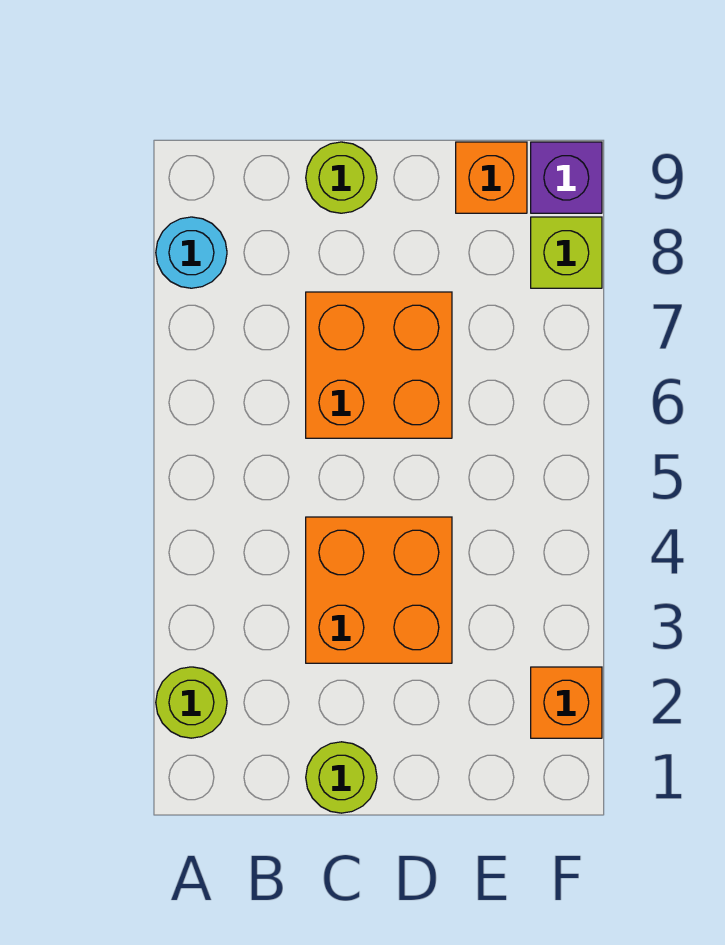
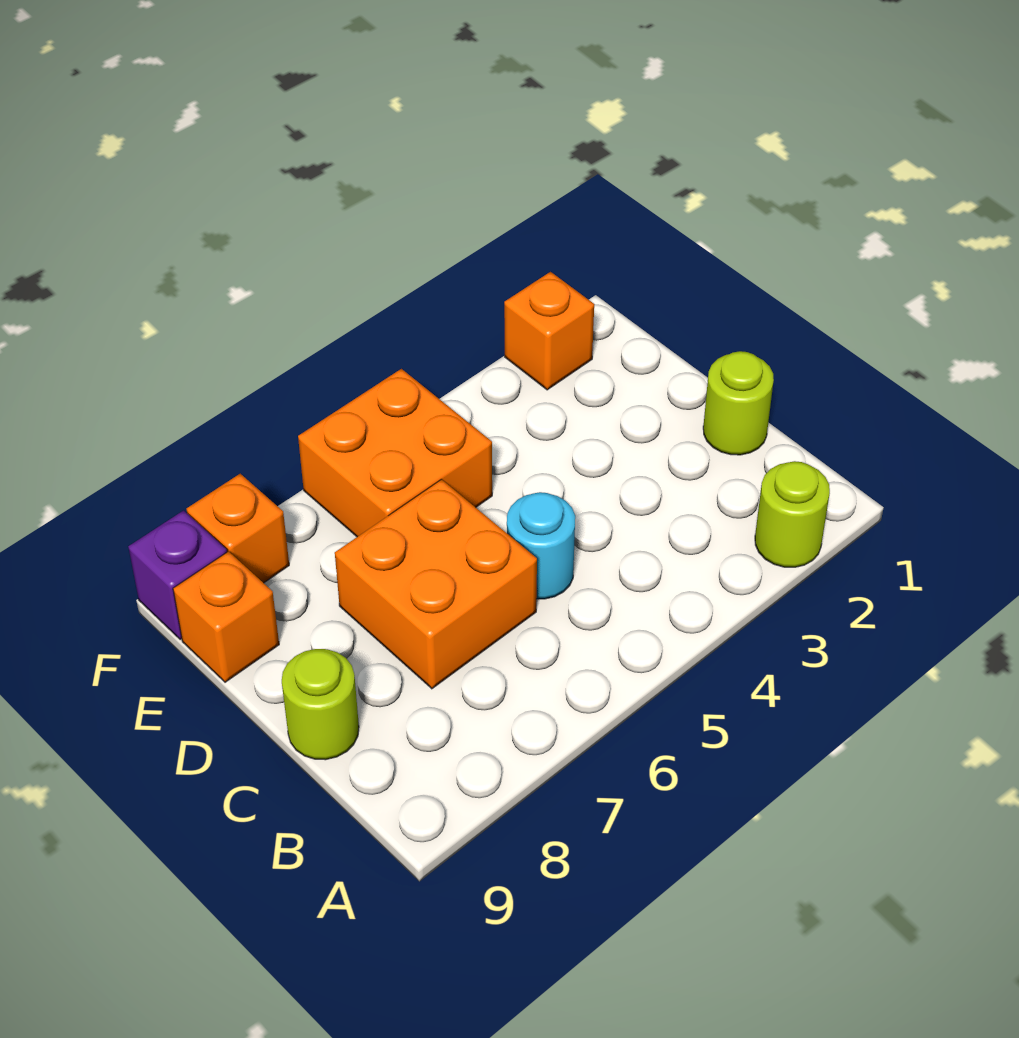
cyan round brick A8 level 1 -> cyan round brick C5 level 1
orange brick C3:D4 level 1 -> orange brick E5:F6 level 1
lime brick F8 level 1 -> orange brick F8 level 1

